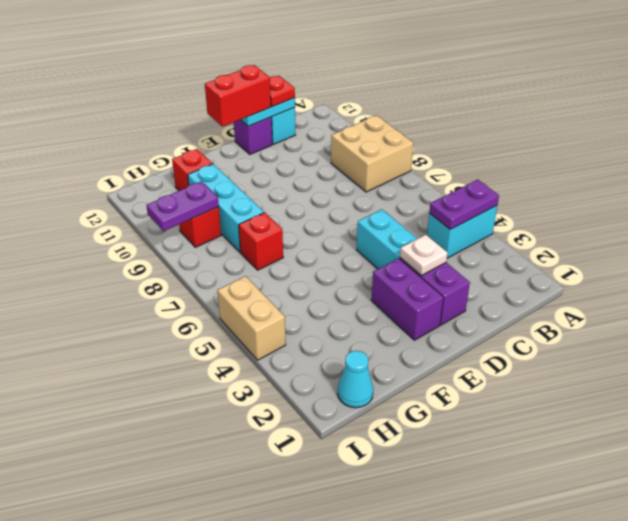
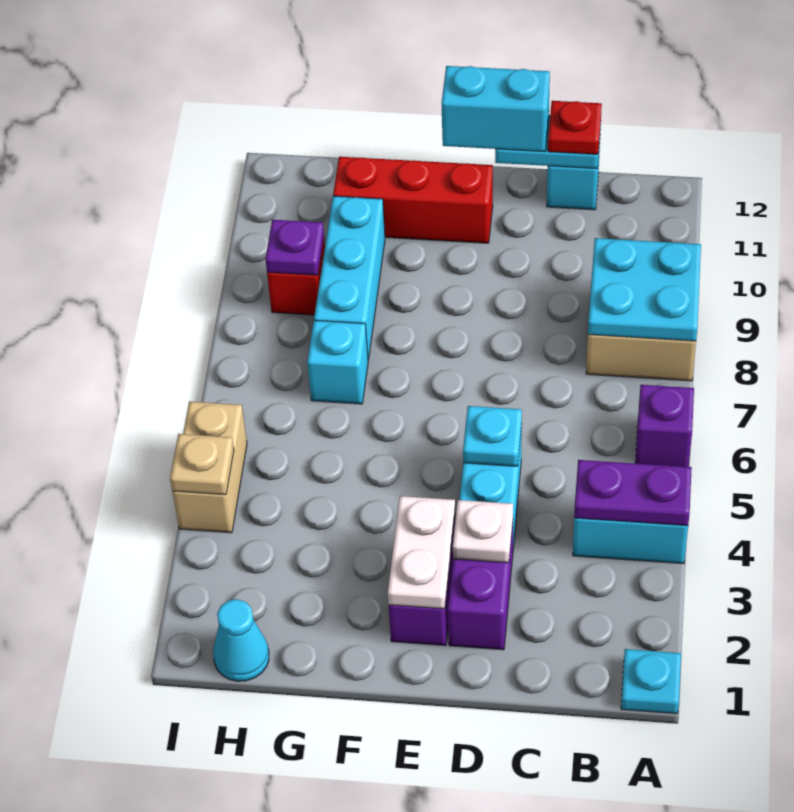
none -> cyan plate A1 level 1
none -> cyan plate A8:B9 level 2
none -> cyan plate D5 level 2
purple brick D12 level 1 -> purple brick A6 level 1
red brick D12:E12 level 3 -> cyan brick D12:E12 level 3
none -> white plate E2:E3 level 2
red brick G7 level 1 -> cyan brick G7 level 1
red brick G11 level 1 -> red brick E11:G11 level 1
purple plate H9:I9 level 2 -> purple plate H9 level 2
none -> tan plate I4 level 2

